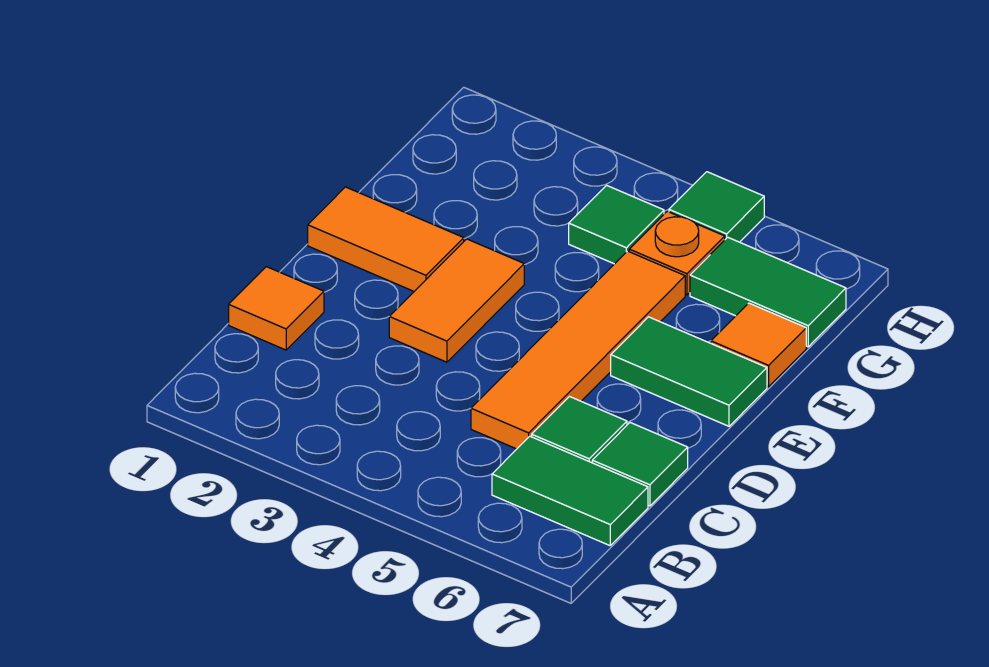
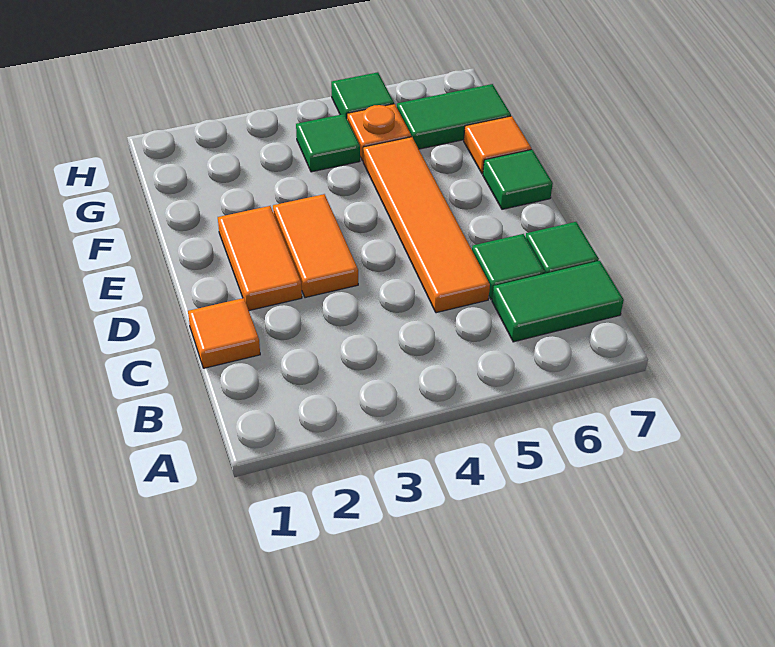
orange tile E1:E2 level 1 -> orange tile D2:E2 level 1
green tile E6:E7 level 1 -> green tile E7 level 1

